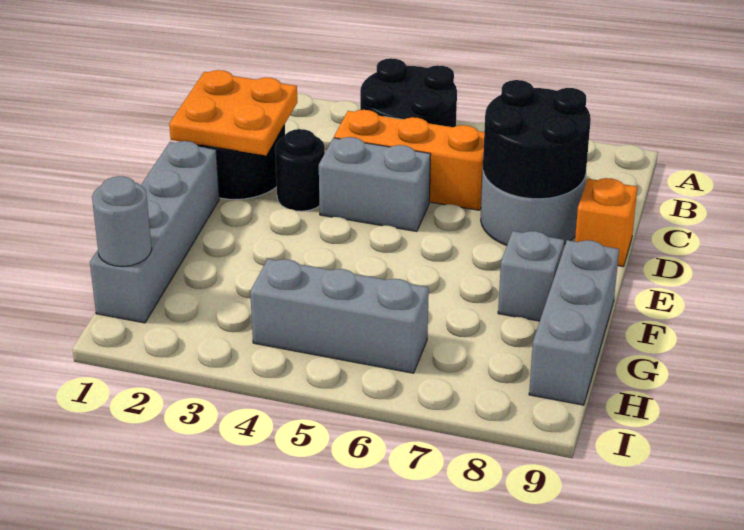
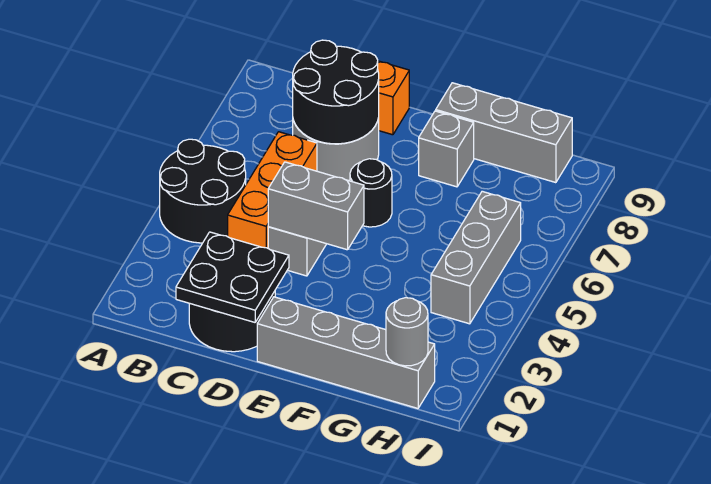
orange plate C1:D2 level 2 -> black plate C1:D2 level 2
black round brick D3 level 1 -> black round brick E6 level 1
none -> grey brick D4:E4 level 2

